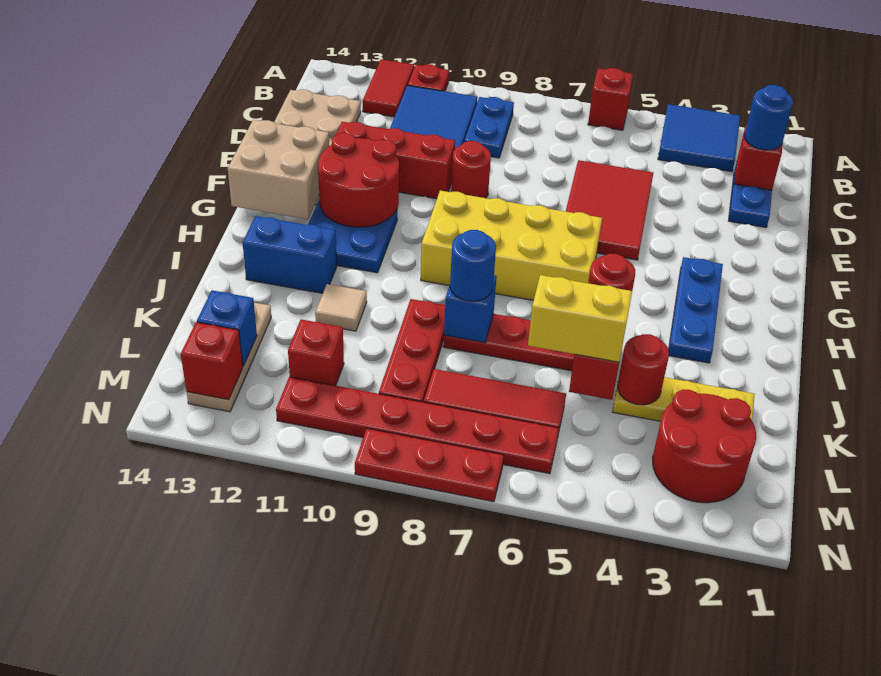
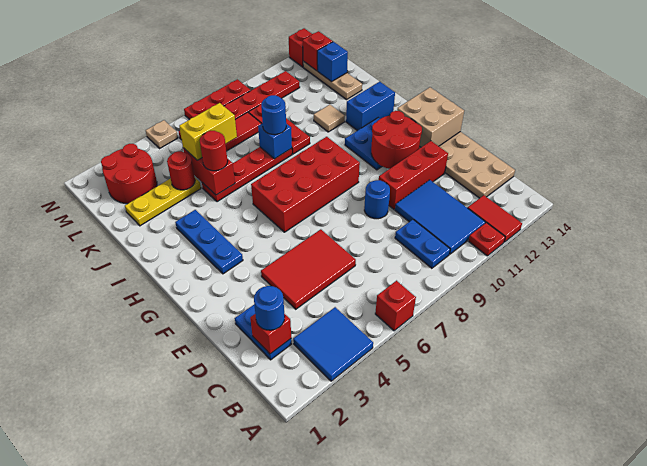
red tile D5:F6 level 1 -> red tile D4:E6 level 1
red round brick E9 level 1 -> blue round brick E9 level 1
yellow brick G6:H9 level 1 -> red brick G6:H9 level 1
red brick L11 level 1 -> red brick N13 level 1
none -> tan plate N5 level 1

